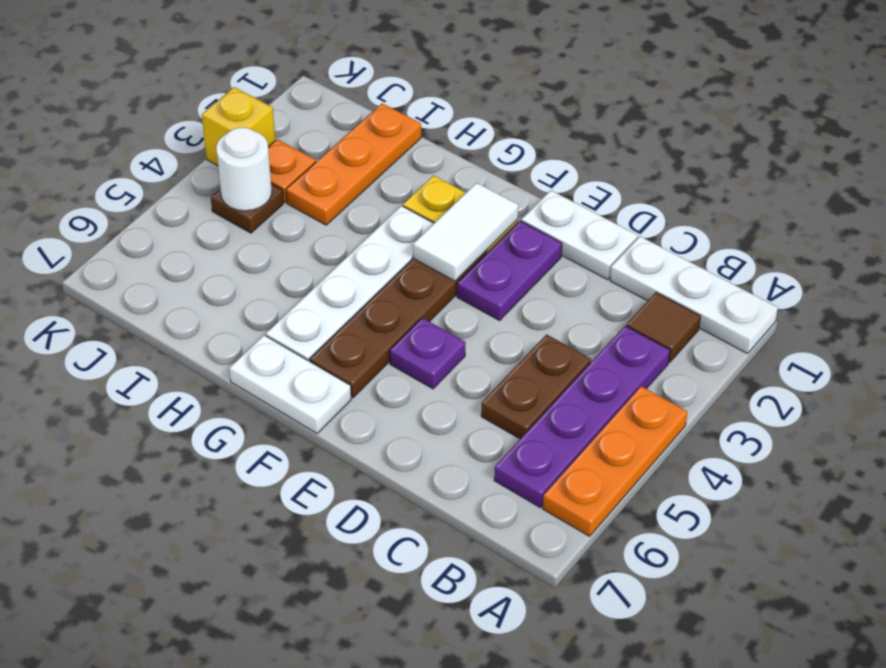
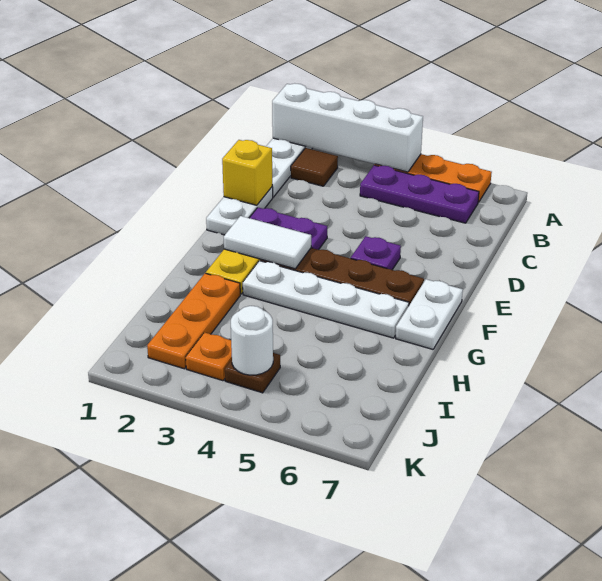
none -> white brick A1:A4 level 2
purple plate B3:B6 level 1 -> purple plate B4:B6 level 1
brown plate C4:C5 level 1 -> none
orange plate I1:I3 level 1 -> orange plate H2:J2 level 1
yellow brick K3 level 1 -> yellow brick D1 level 2

